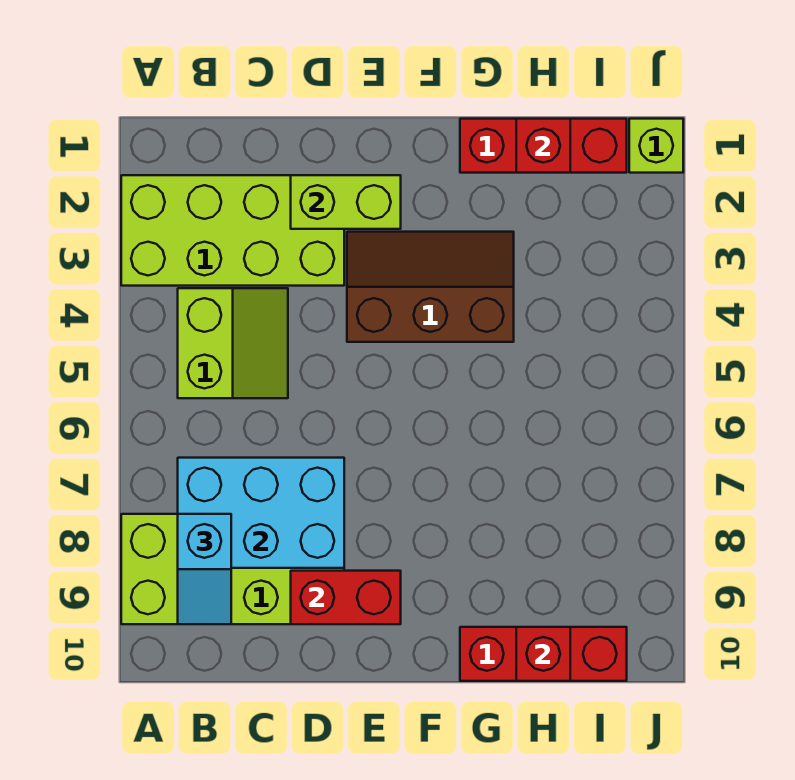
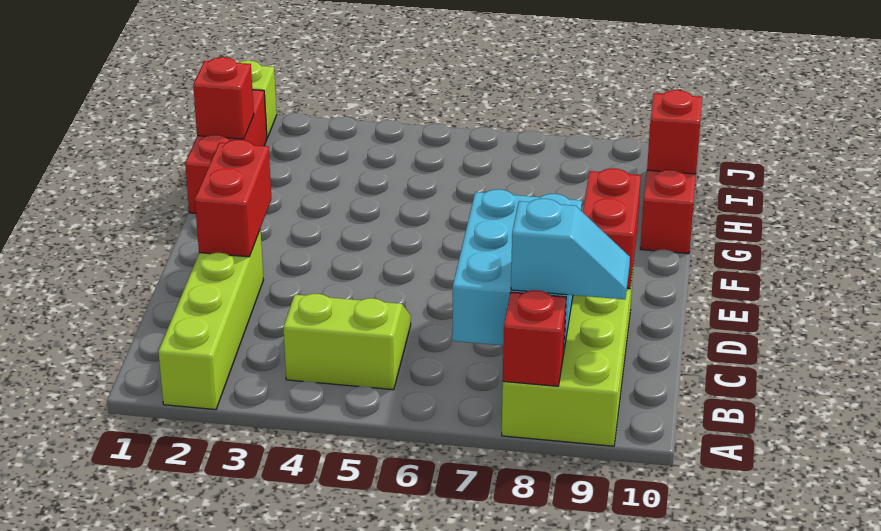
lime brick A2:D3 level 1 -> lime brick A2:D2 level 1
none -> red brick A8 level 2
lime brick D2:E2 level 2 -> red brick D2:E2 level 2
brown slope E3:G4 level 1 top 4 -> none

